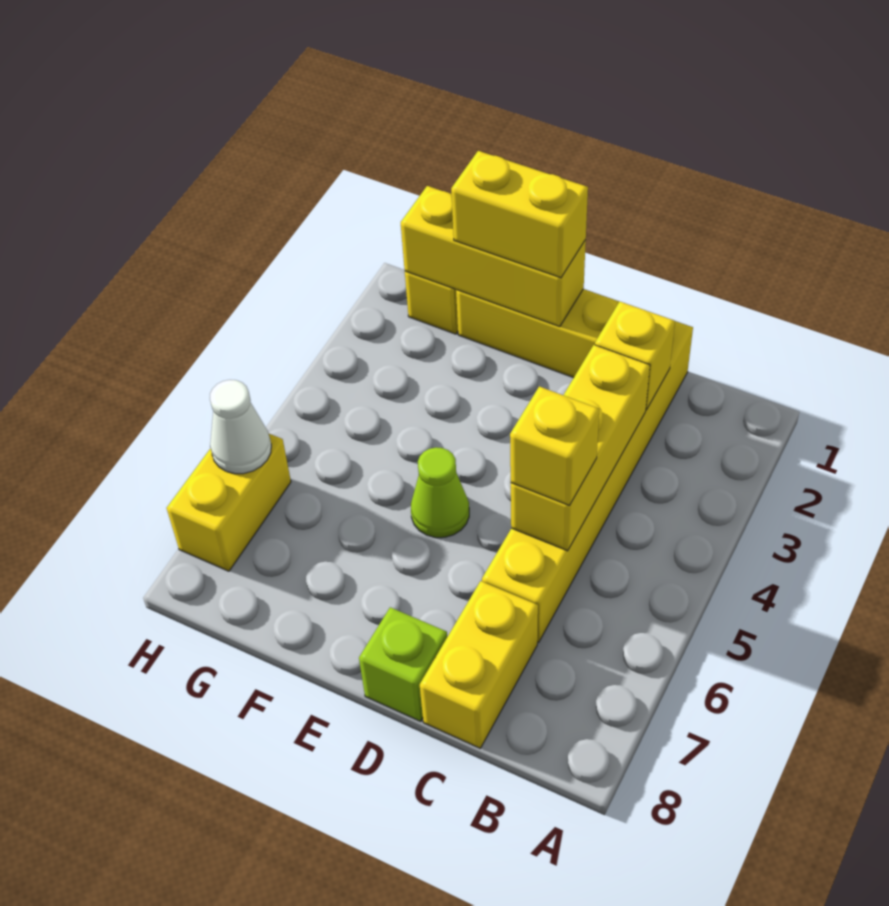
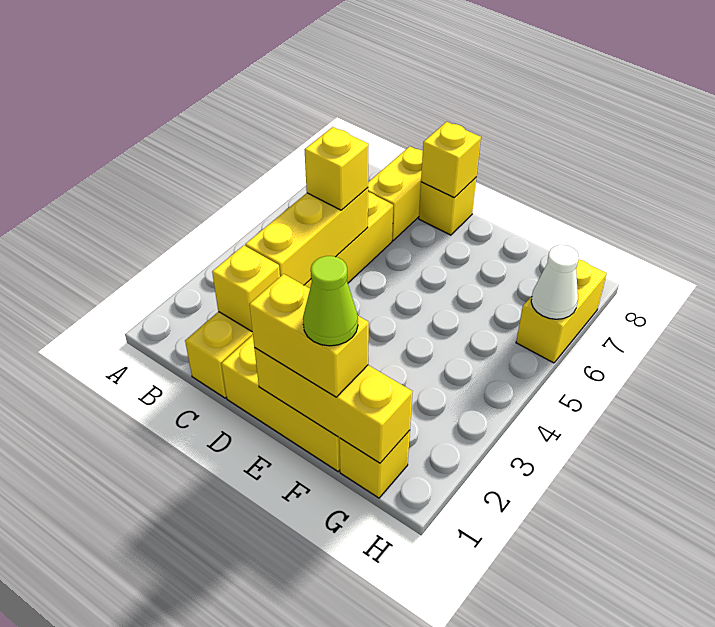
lime brick D8 level 1 -> yellow brick D8 level 1
none -> yellow brick D8 level 2
lime cone E5 level 1 -> lime cone F1 level 4

